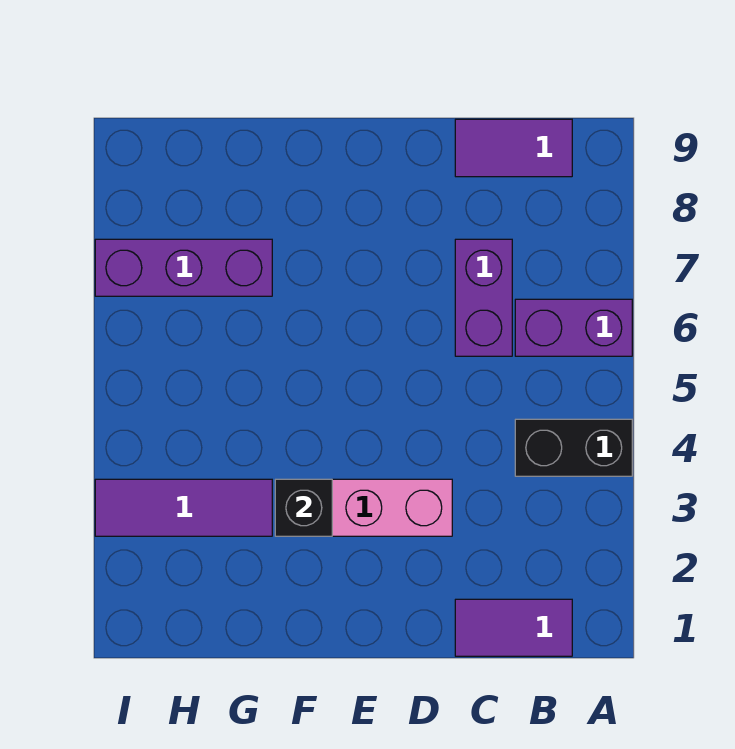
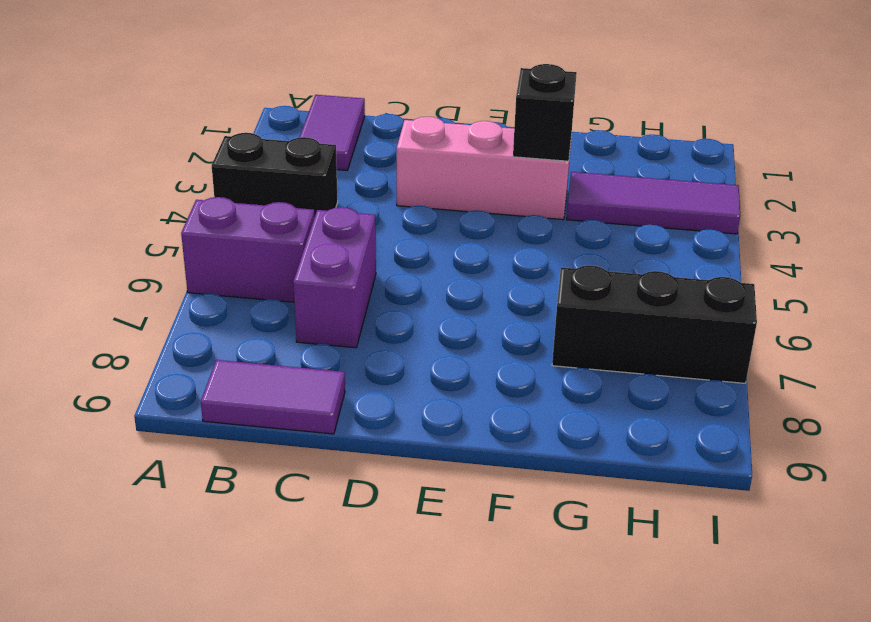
purple tile B1:C1 level 1 -> purple tile B1:B2 level 1
purple brick G7:I7 level 1 -> black brick G7:I7 level 1

